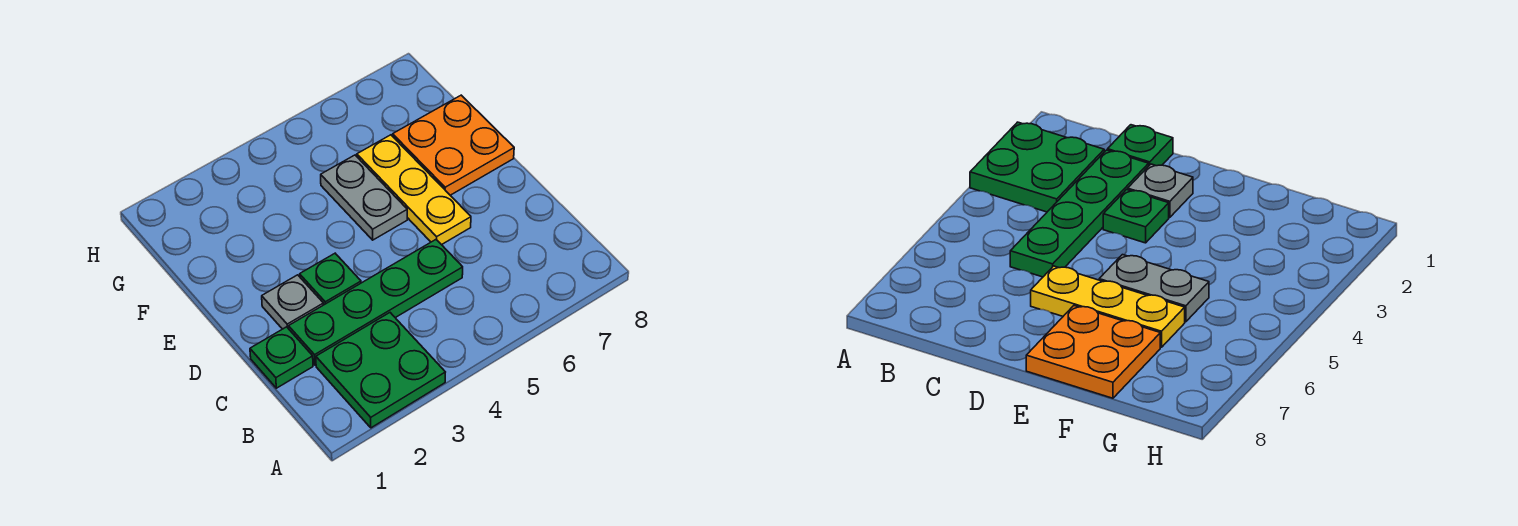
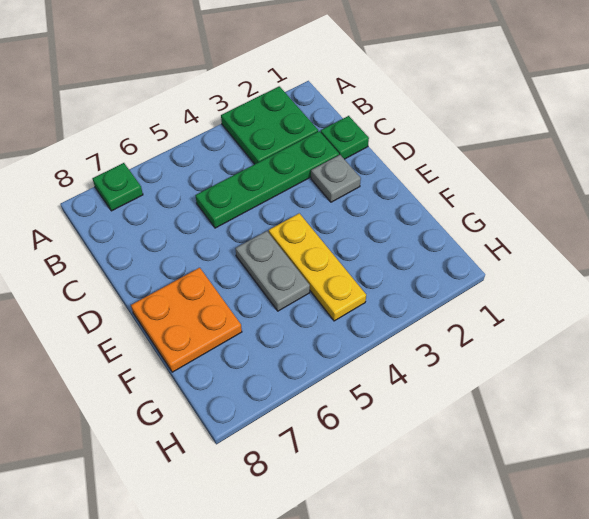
green plate D3 level 1 -> green plate A7 level 1
yellow plate D6:F6 level 1 -> yellow plate E4:G4 level 1

